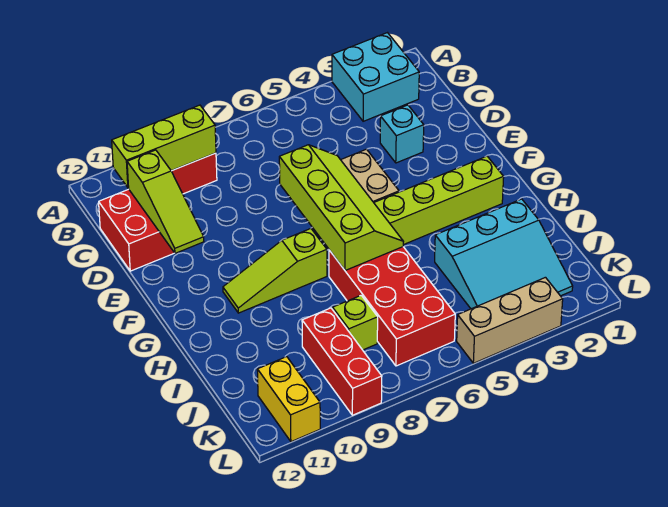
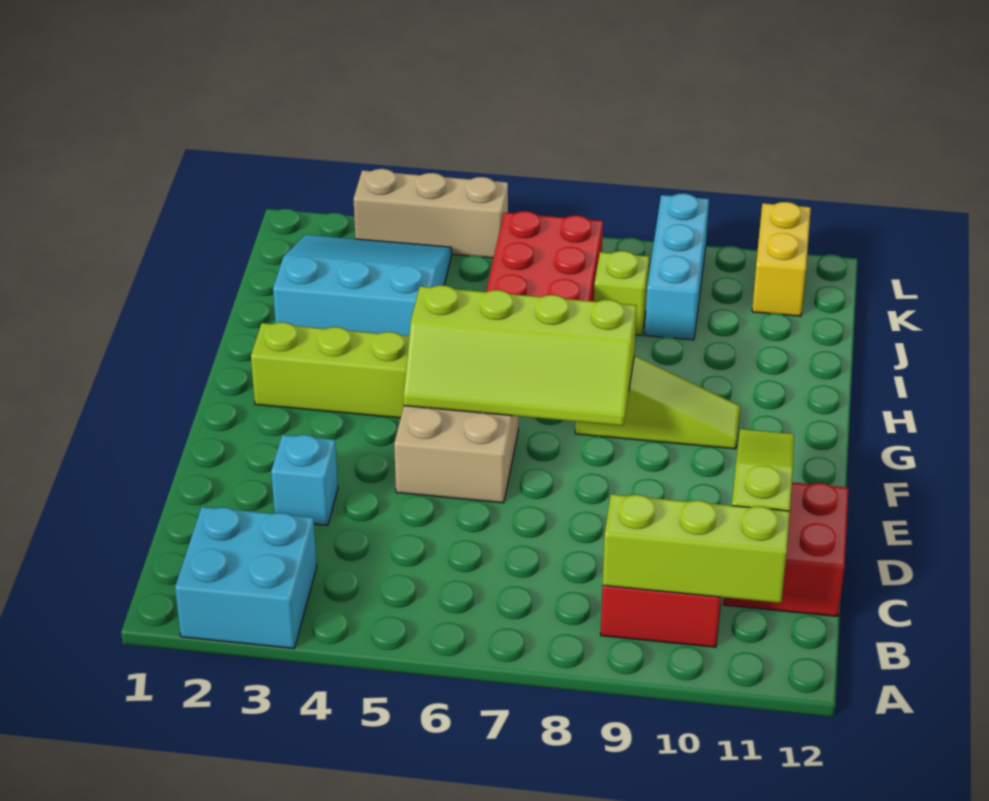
lime slope E6:H7 level 2 top 7 -> lime slope F5:G8 level 2 top G
red brick J9:L9 level 1 -> cyan brick J9:L9 level 1

